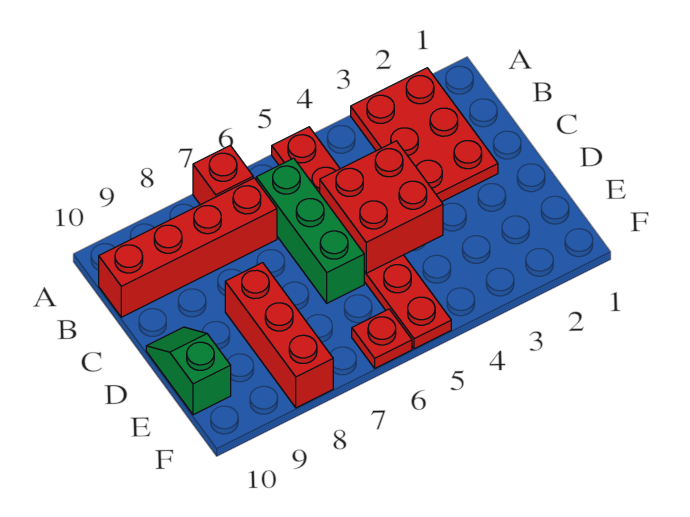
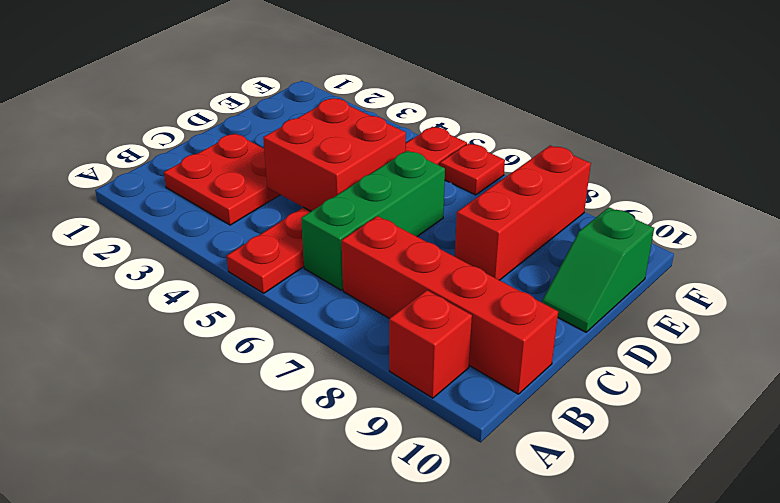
red plate A2:C3 level 1 -> red plate B2:C3 level 1
red brick A7 level 1 -> red brick A9 level 1

